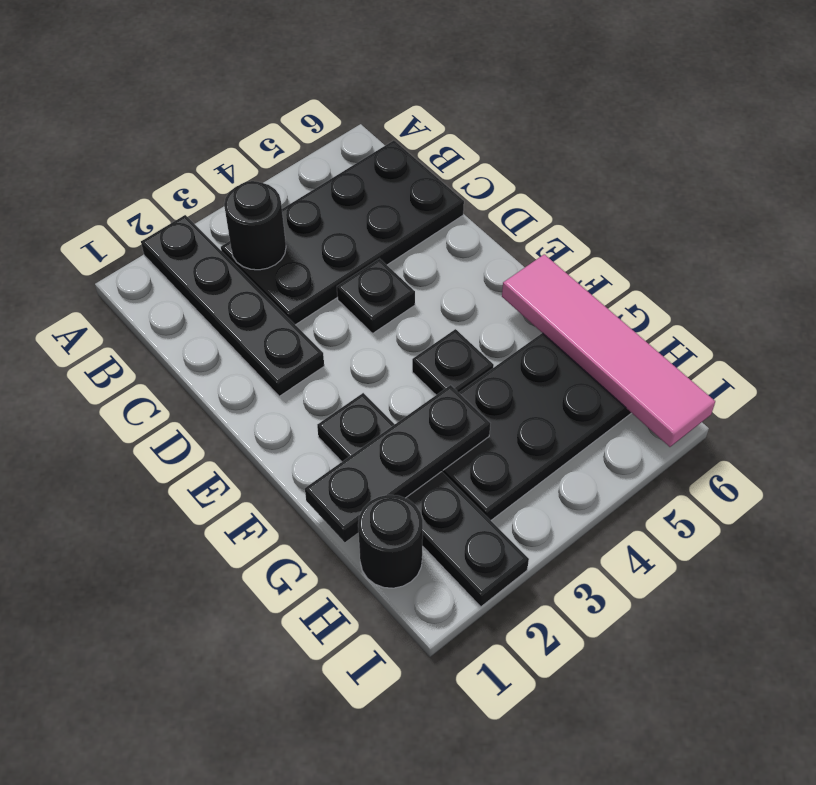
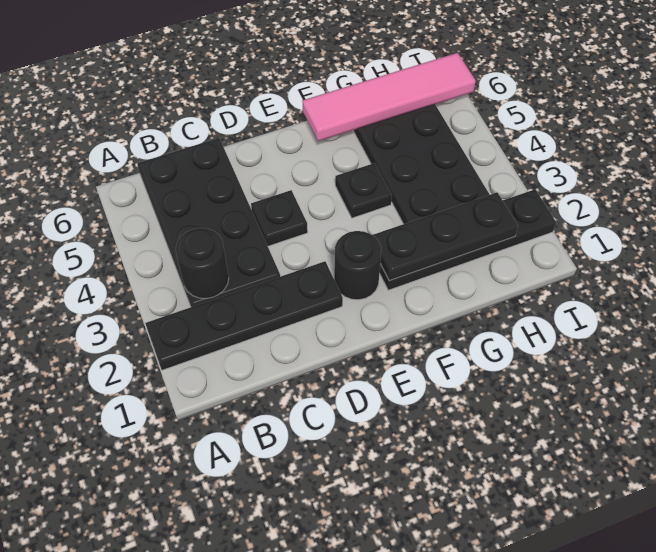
black plate G1:G3 level 2 -> black plate F2:H2 level 2
black round brick H1 level 1 -> black round brick E2 level 1

